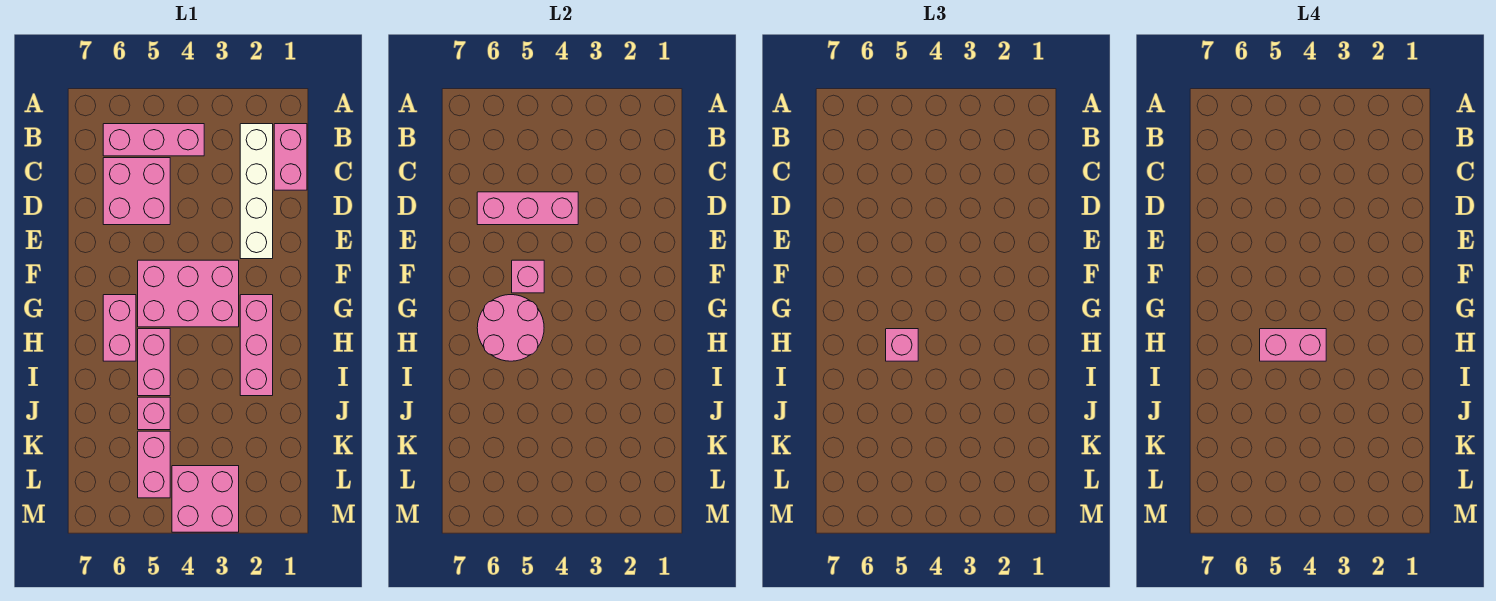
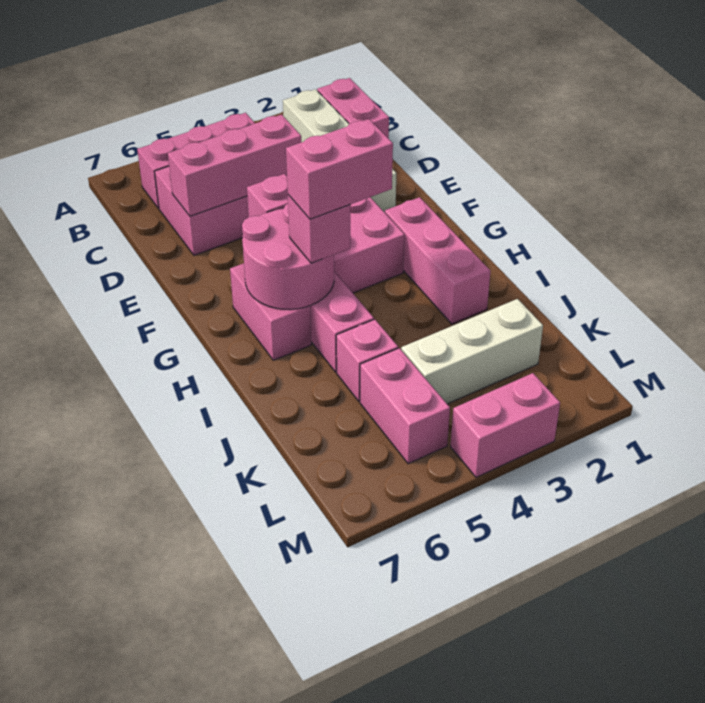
none -> white brick K2:K4 level 1
pink brick L3:M4 level 1 -> pink brick M3:M4 level 1

